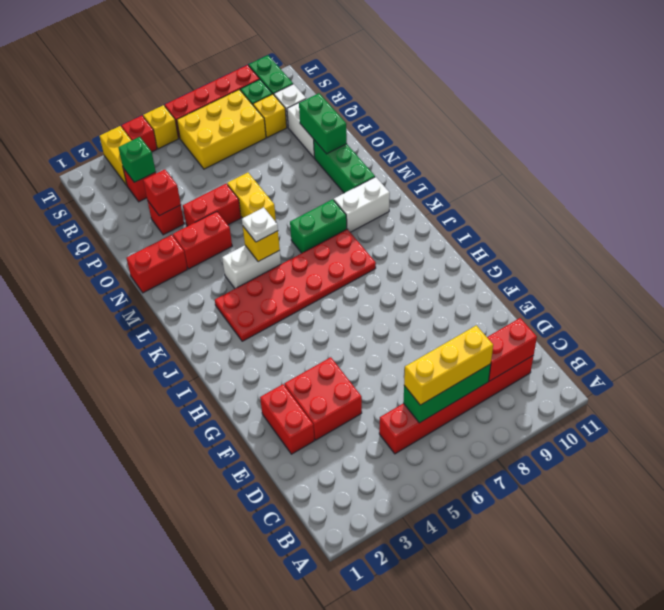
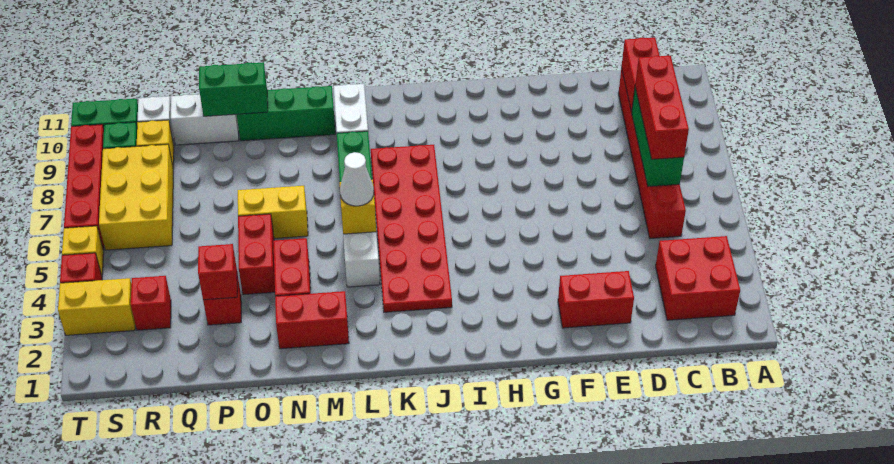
yellow brick C6:C8 level 3 -> red brick C6:C8 level 3
red brick E3:F4 level 1 -> red brick B2:C3 level 1
white plate L5 level 3 -> white cone L5 level 3
red brick N1:N2 level 1 -> red brick M2:N2 level 1
green brick R3 level 2 -> none

